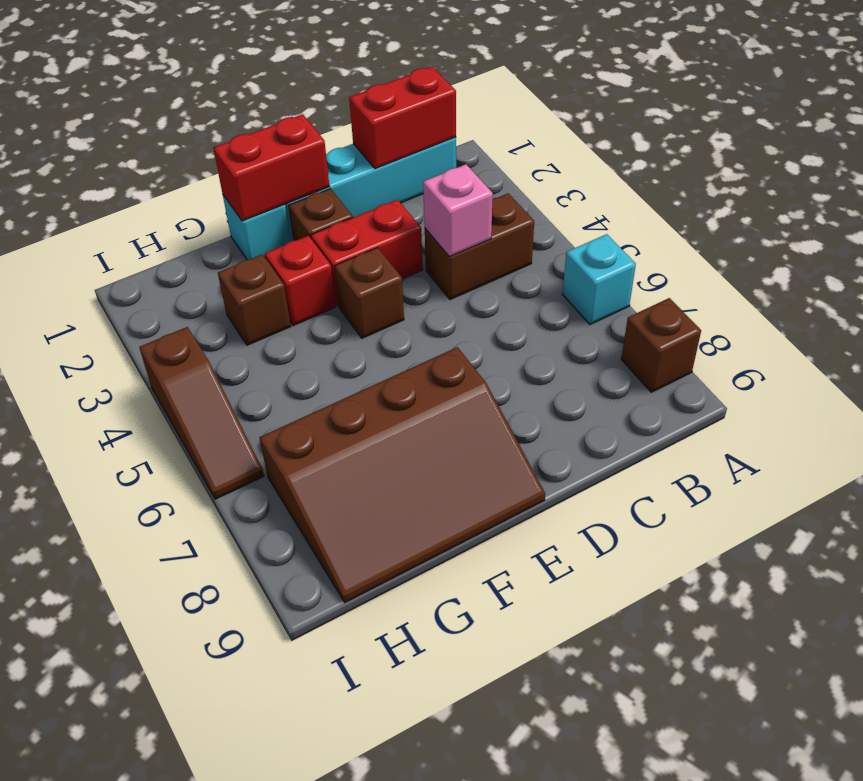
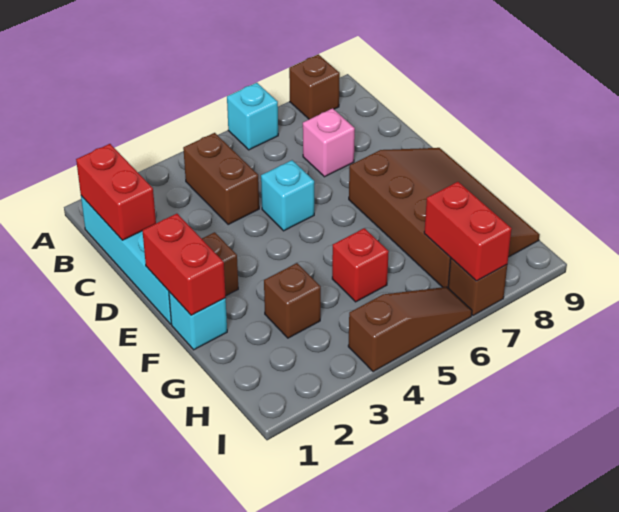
pink brick C4 level 2 -> pink brick C7 level 1
red brick D3:E3 level 1 -> red brick H7:I7 level 2
none -> cyan brick D5 level 1
brown brick E4 level 1 -> brown brick I7 level 1
red brick F3 level 1 -> red brick G5 level 1

